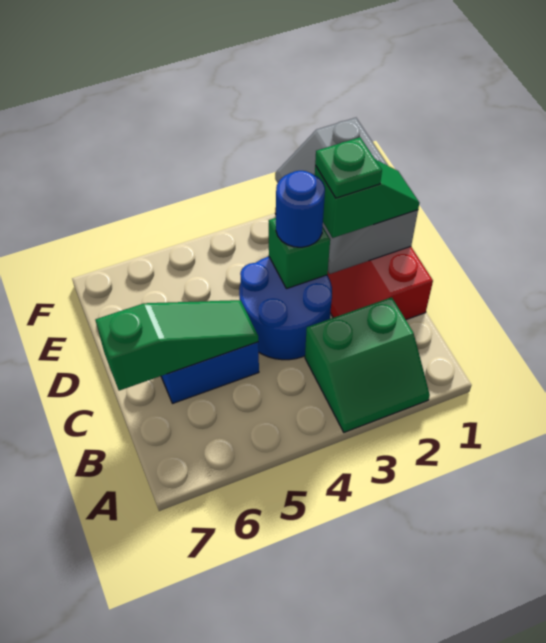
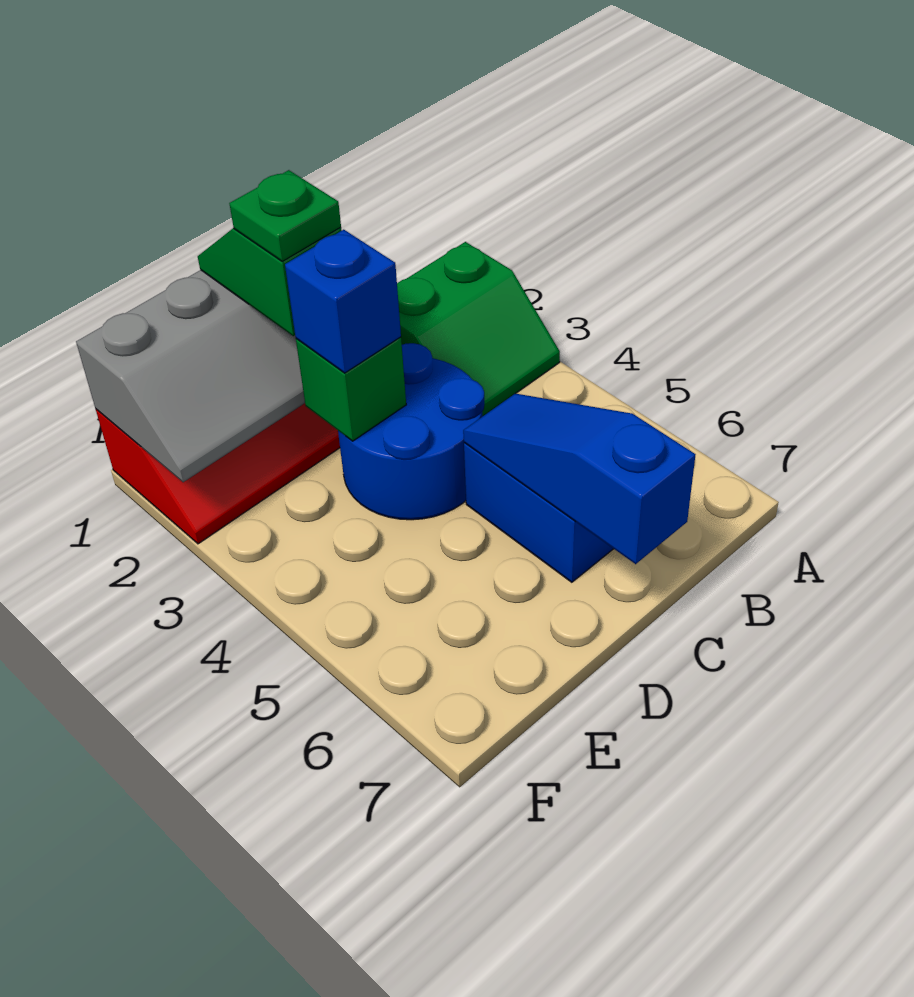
green slope A2:B3 level 1 top B -> green slope A2:B3 level 1 top 2
green slope C5:C7 level 2 top 7 -> blue slope C5:C7 level 2 top 7
blue round brick D3 level 3 -> blue brick D3 level 3

